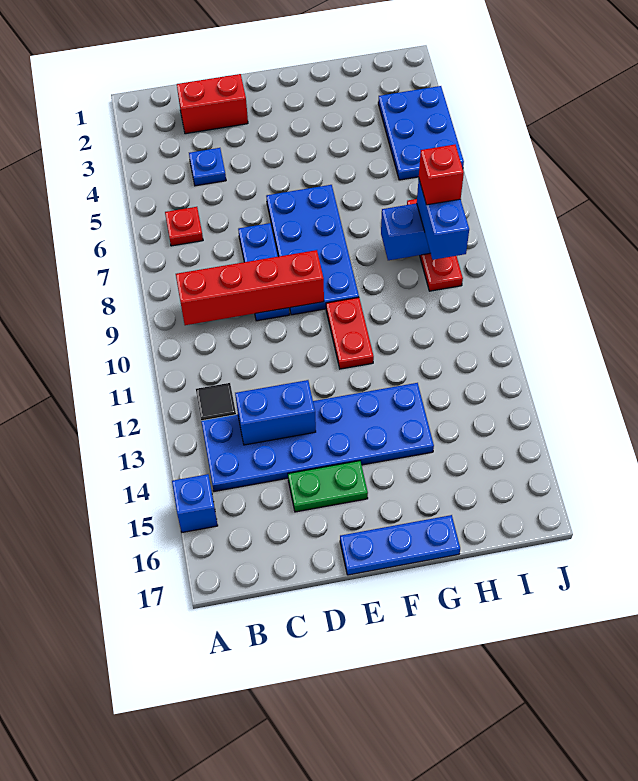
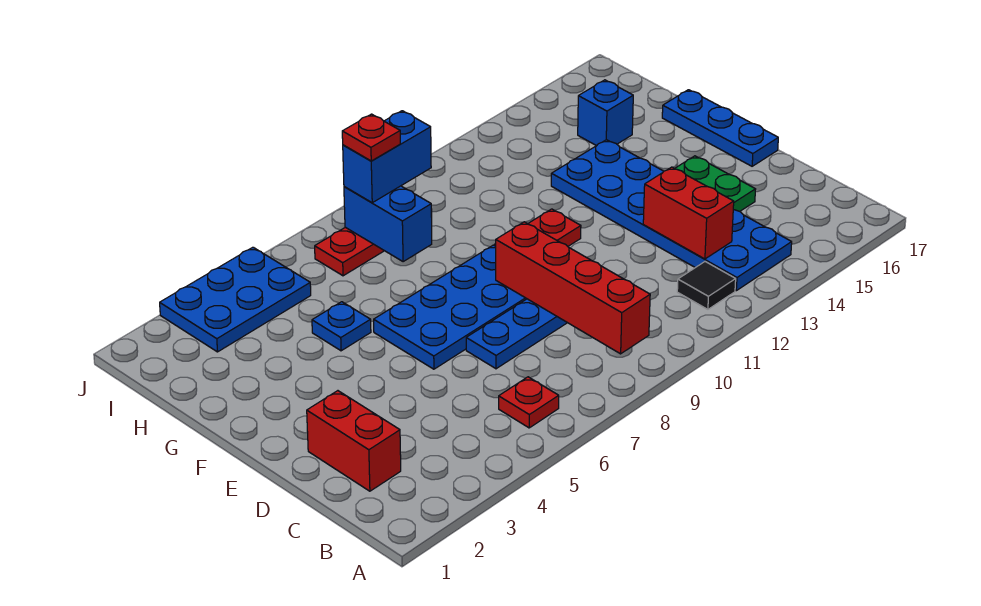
blue brick A15 level 1 -> blue brick H15 level 1
blue plate C4 level 1 -> blue plate G5 level 1
blue brick C13:D13 level 2 -> red brick C13:D13 level 2
red brick I8 level 4 -> red plate I8 level 4

